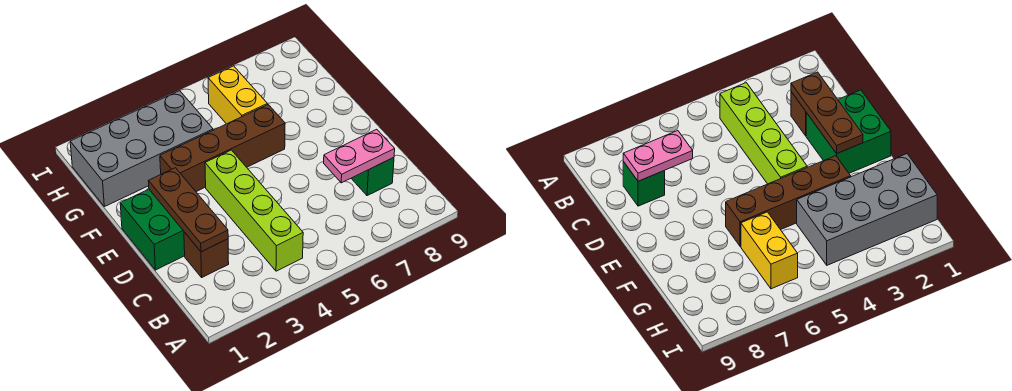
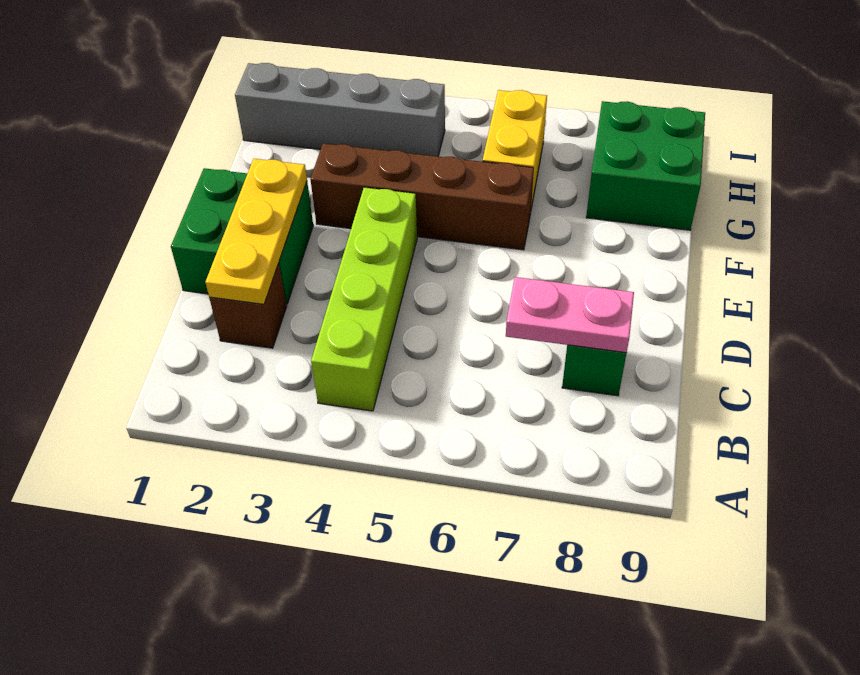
brown plate C2:E2 level 2 -> yellow plate C2:E2 level 2
grey brick G1:H4 level 1 -> grey brick H1:H4 level 1
none -> green brick G8:H9 level 1

